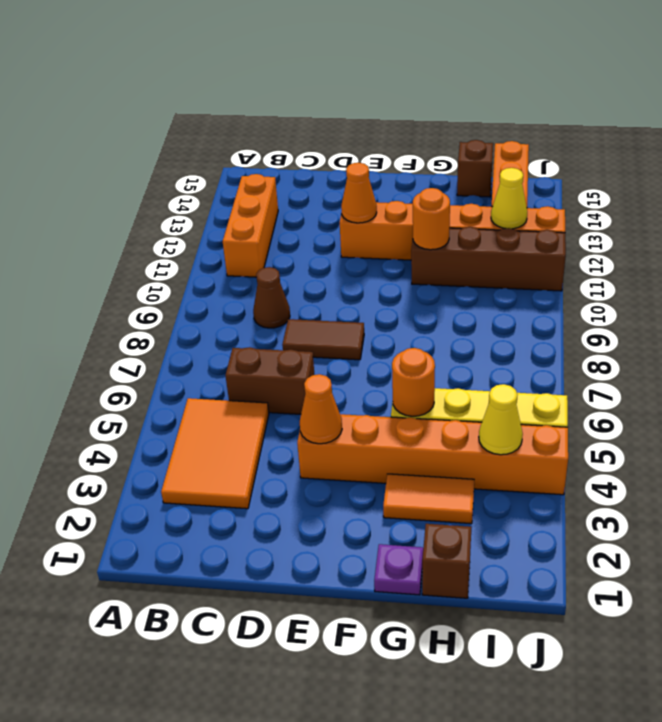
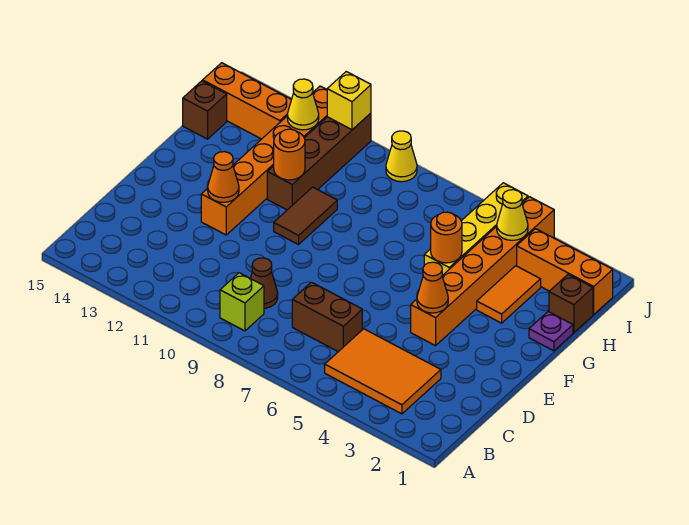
none -> lime brick B9 level 1
orange brick B11:B13 level 1 -> orange brick I1:I3 level 1
brown brick C6:D6 level 1 -> brown brick C6:C7 level 1
brown tile D8:E8 level 1 -> brown tile F10:G10 level 1
none -> yellow cone J9 level 1
none -> yellow brick J11 level 2

